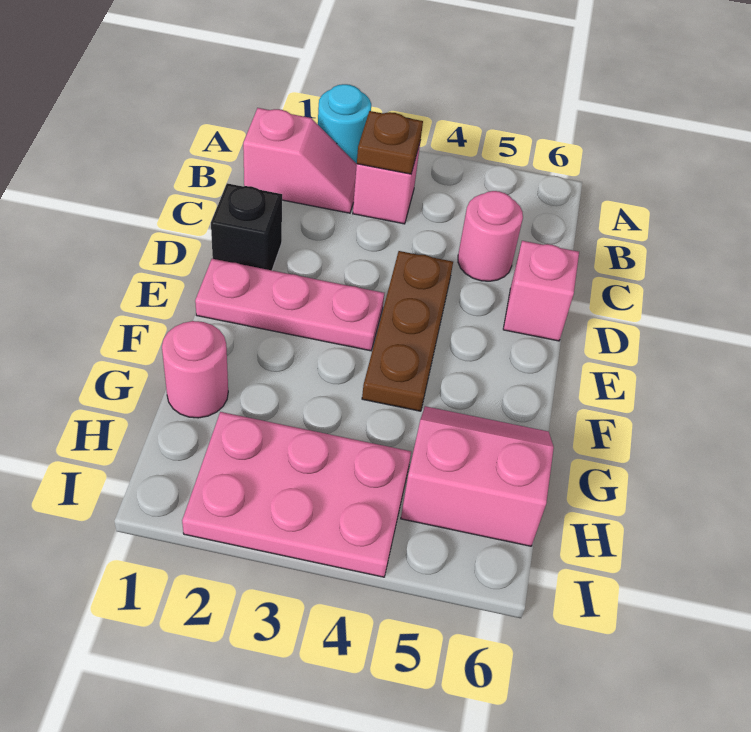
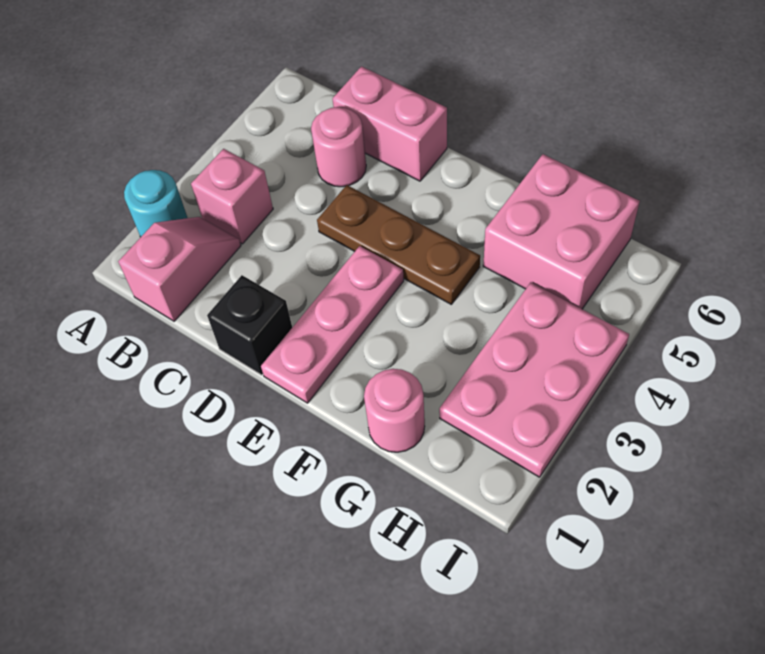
brown plate B3 level 2 -> none
pink brick D6 level 1 -> pink brick C6:D6 level 1
pink slope G5:H6 level 1 top H -> pink brick G5:H6 level 1

